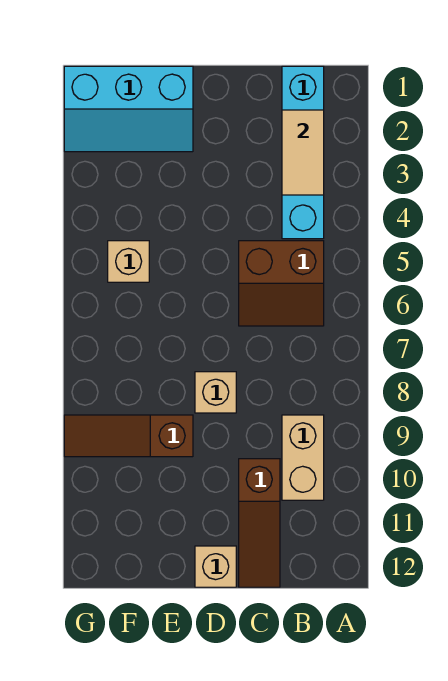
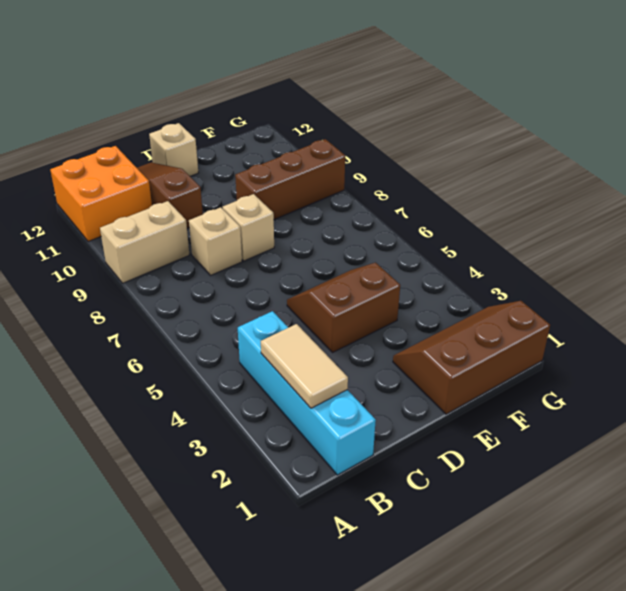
none -> orange brick A11:B12 level 1
brown slope B5:C6 level 1 top 5 -> brown slope D4:E5 level 1 top 4
tan brick B9:B10 level 1 -> tan brick A9:B9 level 1
cyan slope E1:G2 level 1 top 1 -> brown slope E1:G2 level 1 top 1
brown slope E9:G9 level 1 top E -> brown brick E9:G9 level 1
tan brick F5 level 1 -> tan brick C8 level 1

